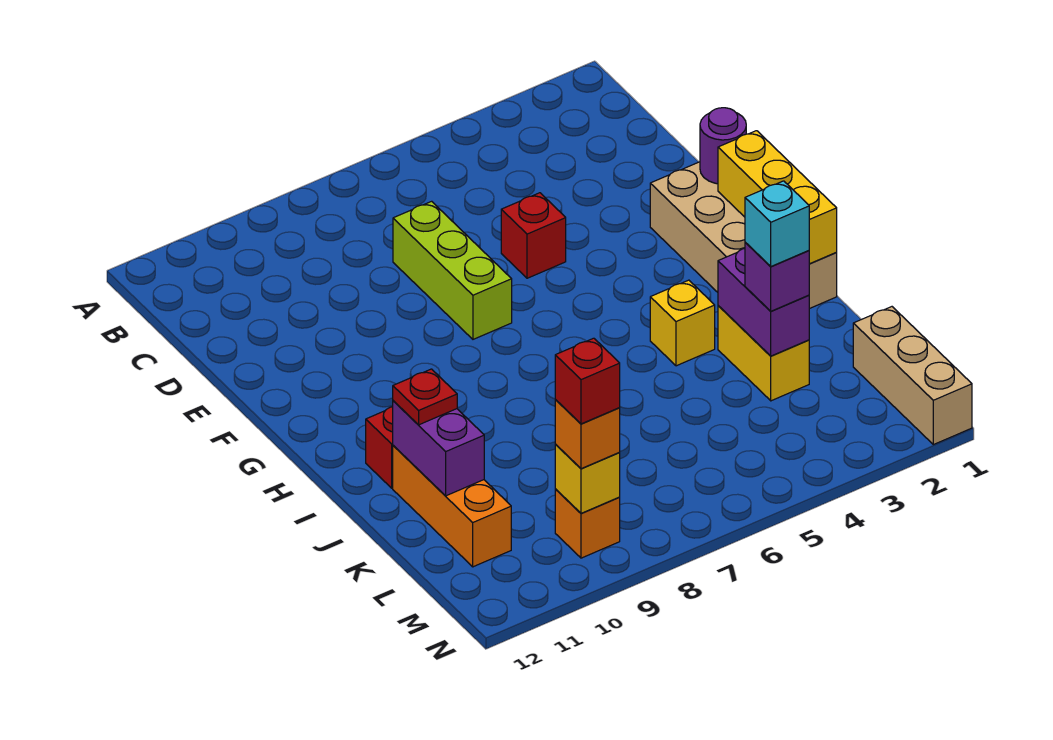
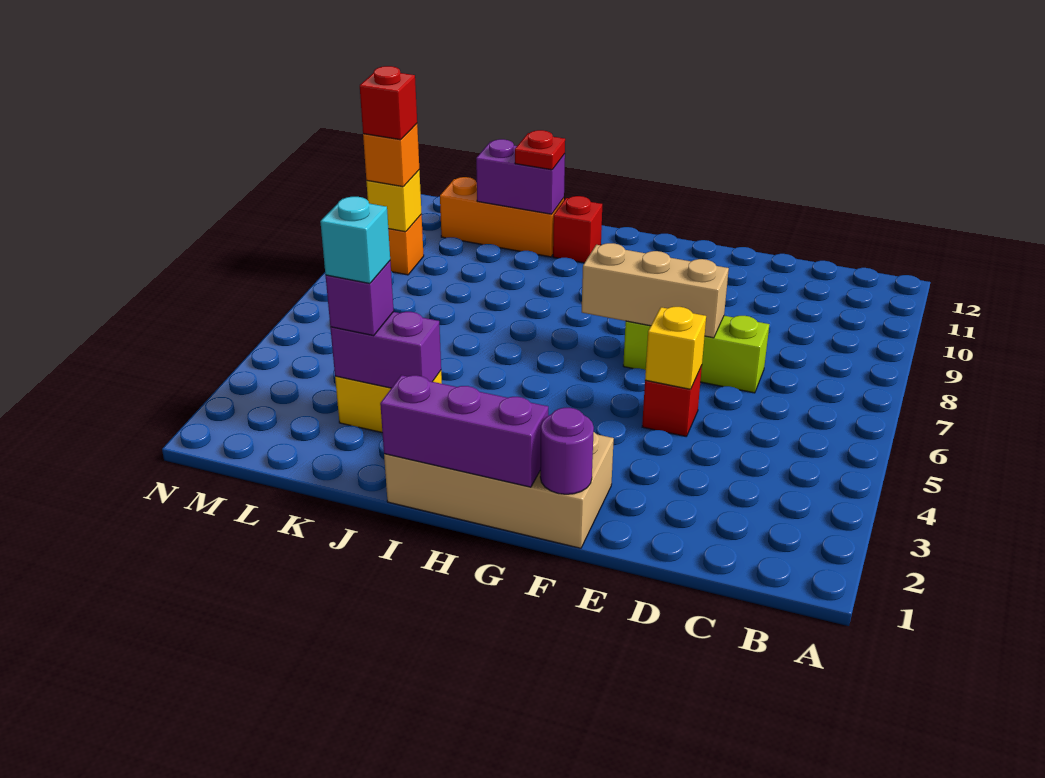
yellow brick G1:I1 level 2 -> purple brick G1:I1 level 2
yellow brick I4 level 1 -> yellow brick E5 level 2
tan brick L1:N1 level 1 -> tan brick E7:G7 level 2

